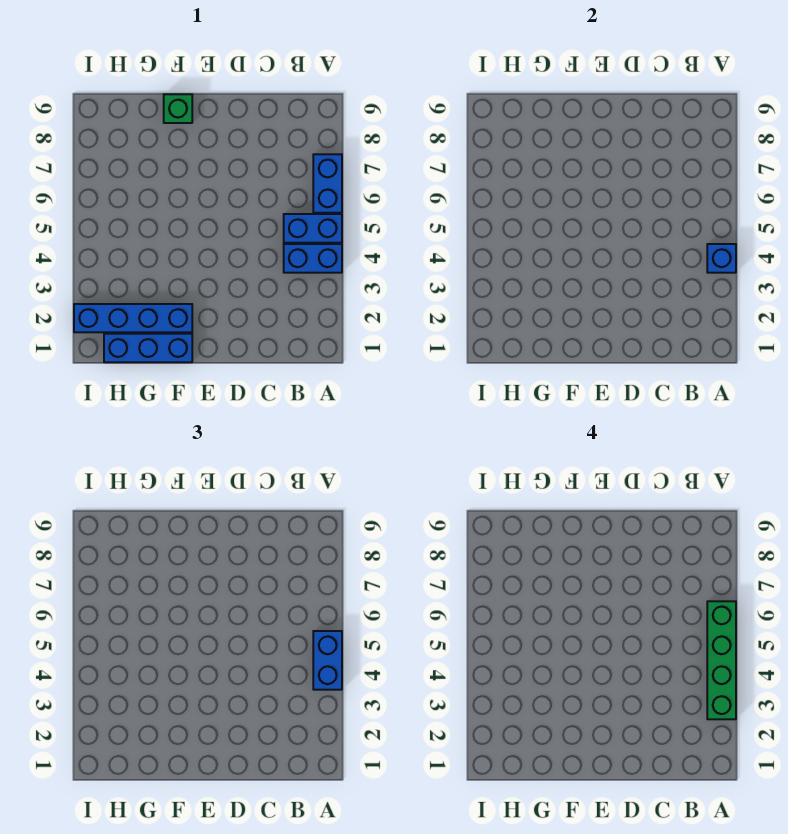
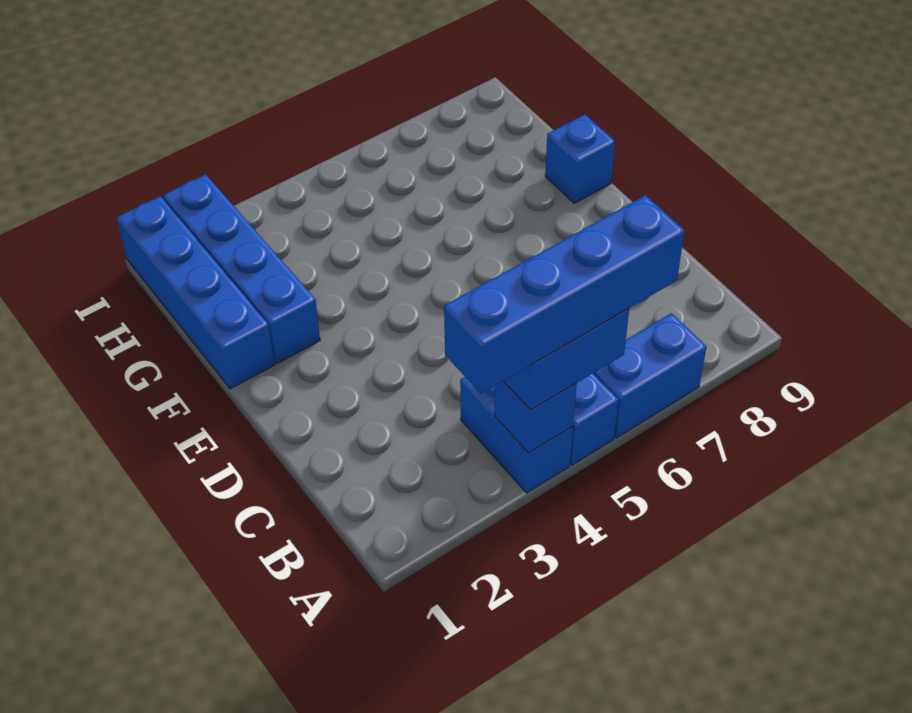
green brick A3:A6 level 4 -> blue brick A3:A6 level 4
blue brick F1:H1 level 1 -> blue brick F1:I1 level 1
green brick F9 level 1 -> blue brick F9 level 1

